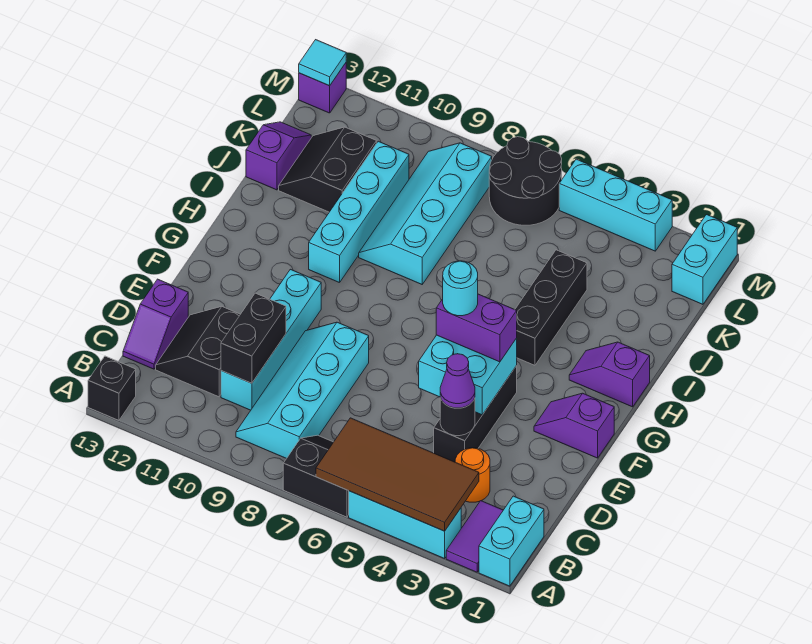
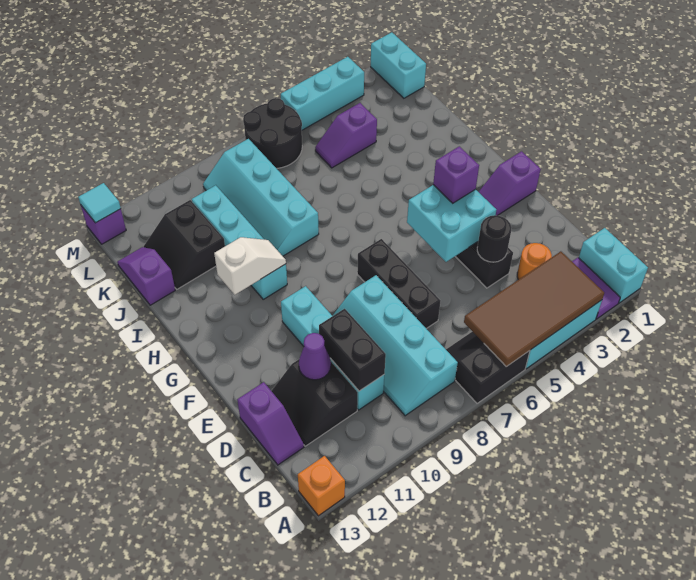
black brick A13 level 1 -> orange brick A13 level 1
purple cone D4 level 3 -> purple cone D11 level 2
purple brick F4:F5 level 3 -> purple brick F4 level 3
cyan round brick F5 level 4 -> none
purple slope H1:H2 level 1 top 1 -> purple slope K4:K5 level 1 top 4
black brick H4:J4 level 1 -> black brick D7:F7 level 1
none -> white slope H10:H11 level 2 top 11

